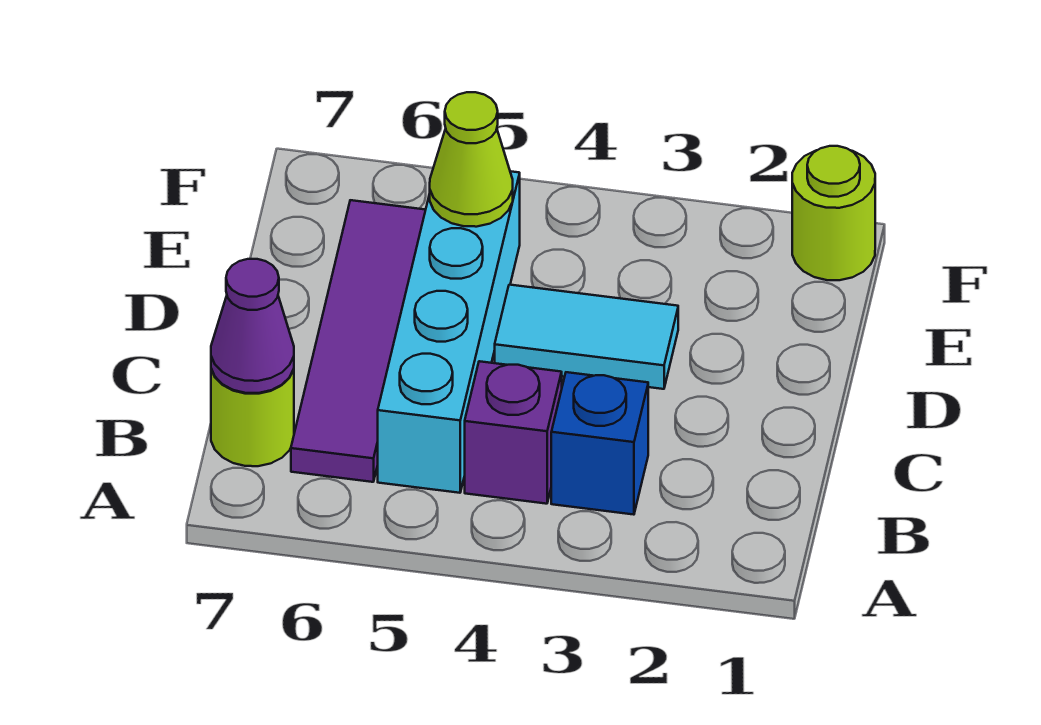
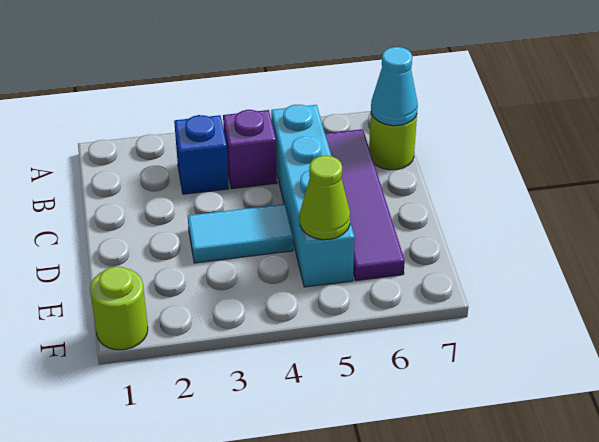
purple cone B7 level 2 -> cyan cone B7 level 2

